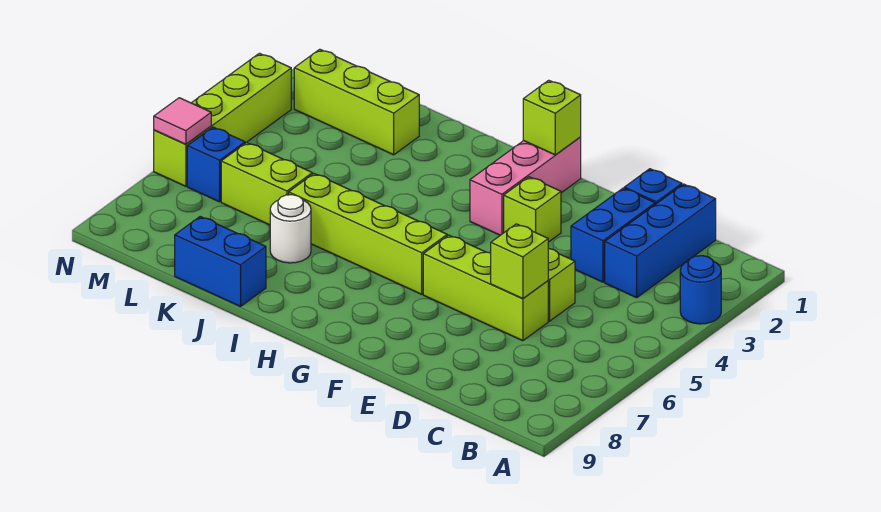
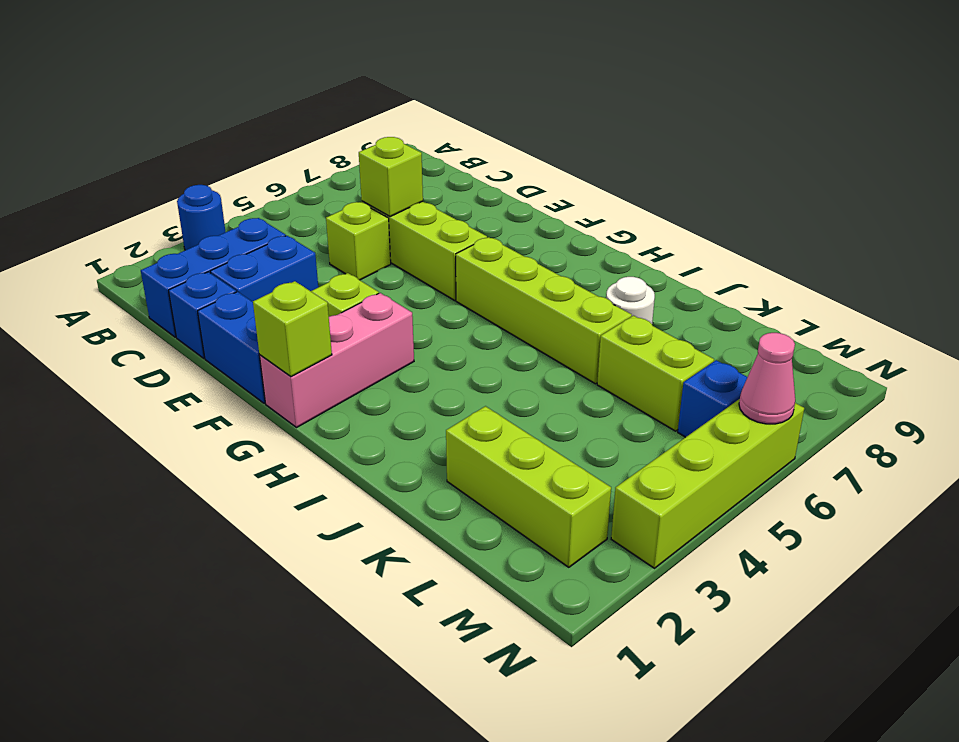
blue brick J9:K9 level 1 -> blue brick E1:F1 level 1
pink tile N6 level 2 -> pink cone N6 level 2

